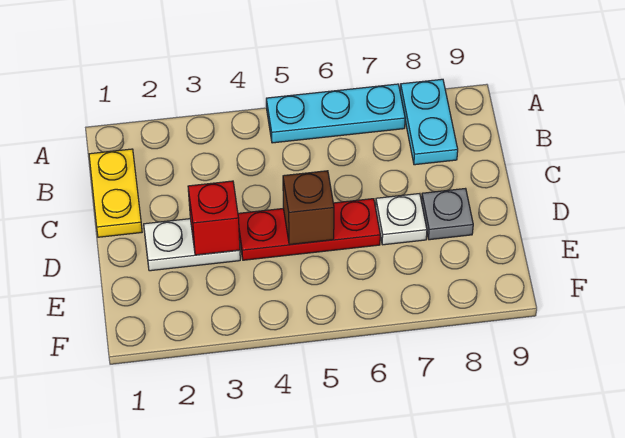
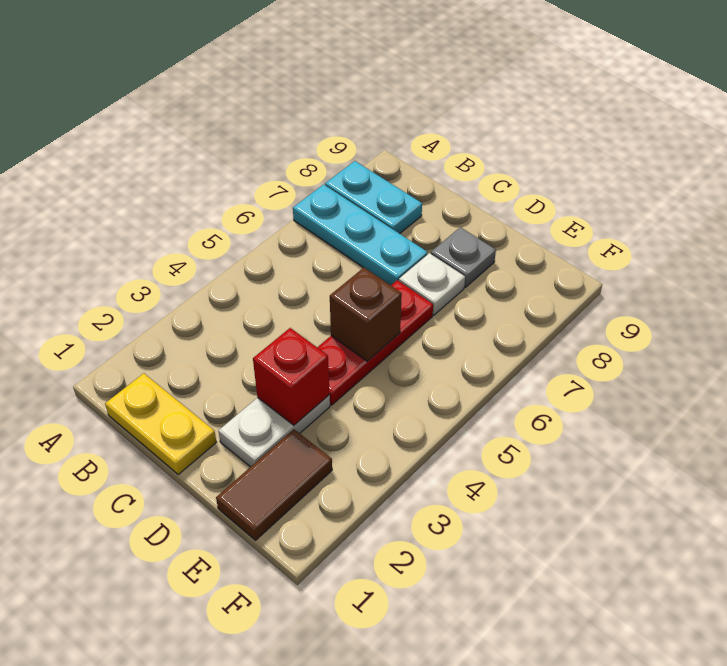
cyan plate A5:A7 level 1 -> cyan plate A7:C7 level 1
none -> brown tile E1:E2 level 1

